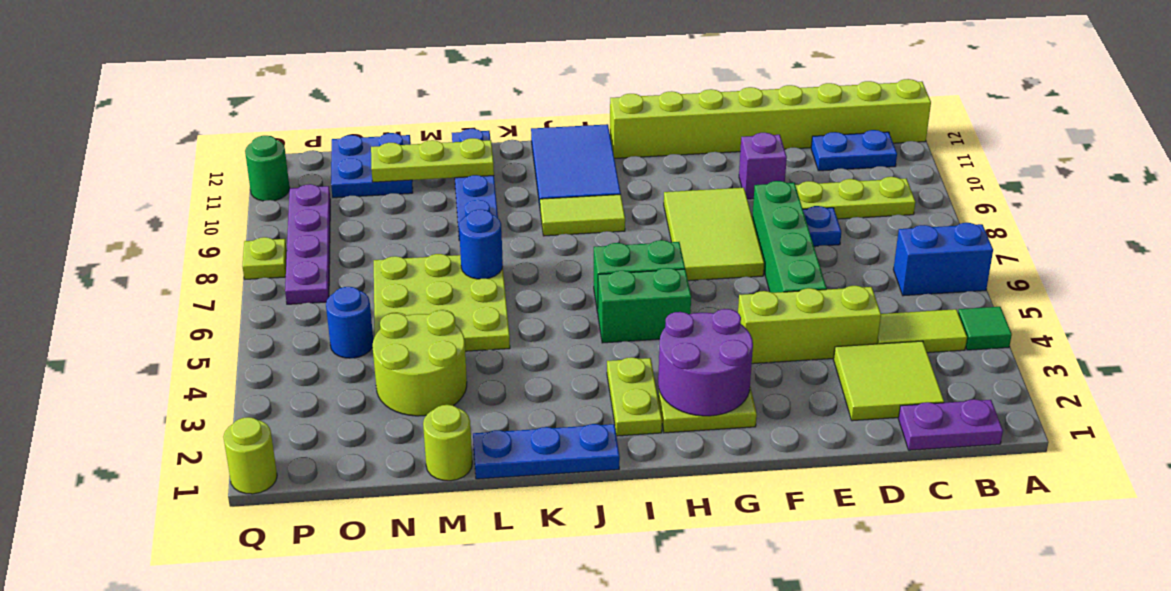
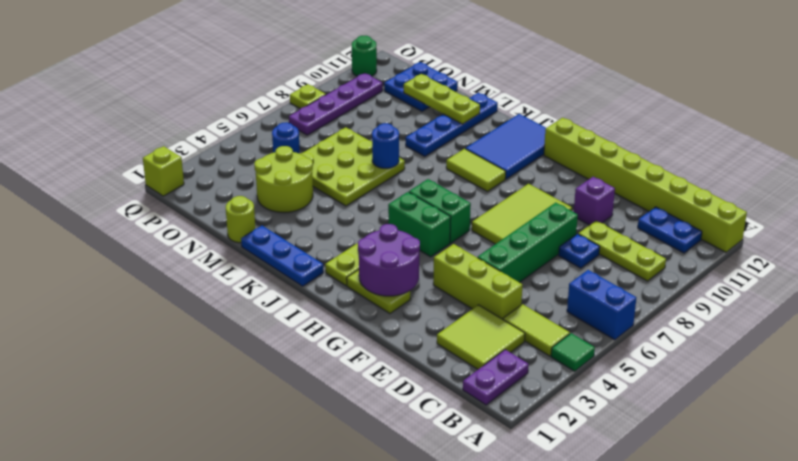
purple plate B1:C1 level 1 -> purple plate B1:B2 level 1
lime round brick Q1 level 1 -> lime brick Q1 level 1

